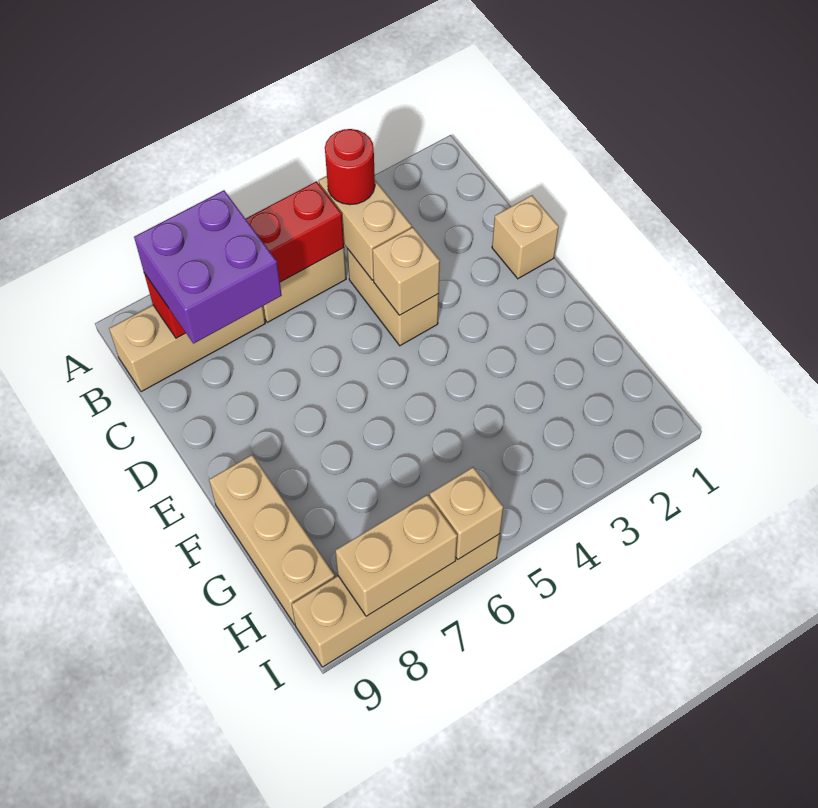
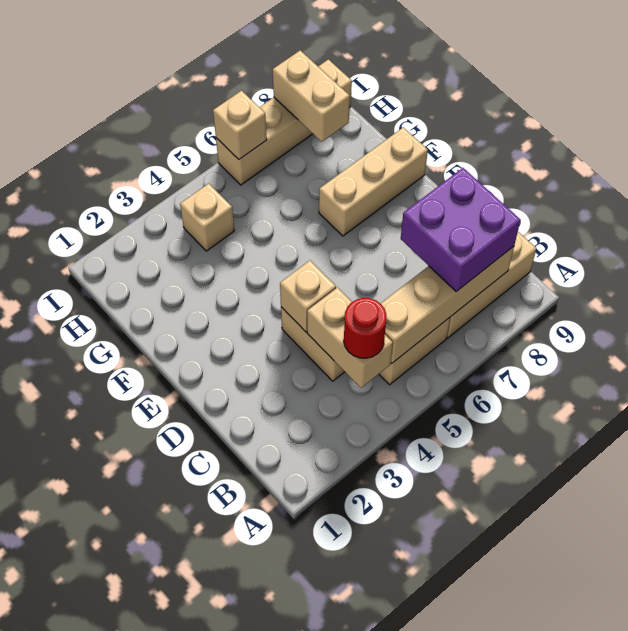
red brick B5:B8 level 2 -> tan brick B5:B8 level 2
tan brick D1 level 1 -> tan brick H4 level 1
tan brick F9:H9 level 1 -> tan brick F7:F9 level 1
tan brick I7:I8 level 2 -> tan brick H8:I8 level 2

